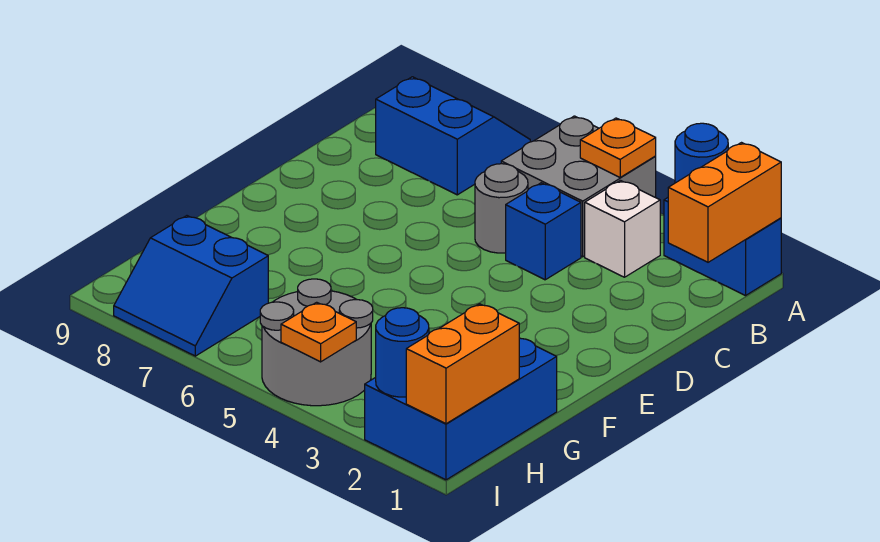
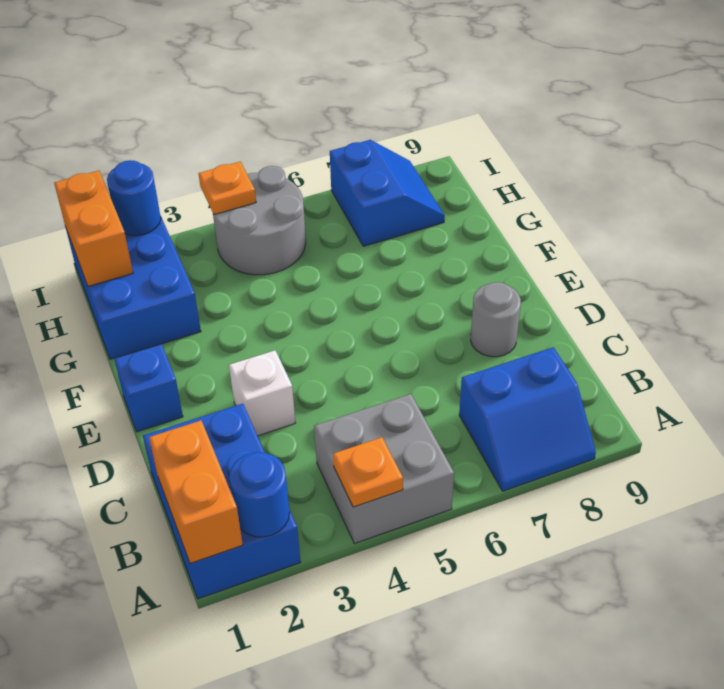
blue brick A1:A2 level 1 -> blue brick A1:C2 level 1
white brick B3 level 1 -> white brick D3 level 1
blue brick C4 level 1 -> blue brick E1 level 1
grey round brick C5 level 1 -> grey round brick D8 level 1
blue slope H7:I8 level 1 top H -> blue slope H7:I8 level 1 top 7

